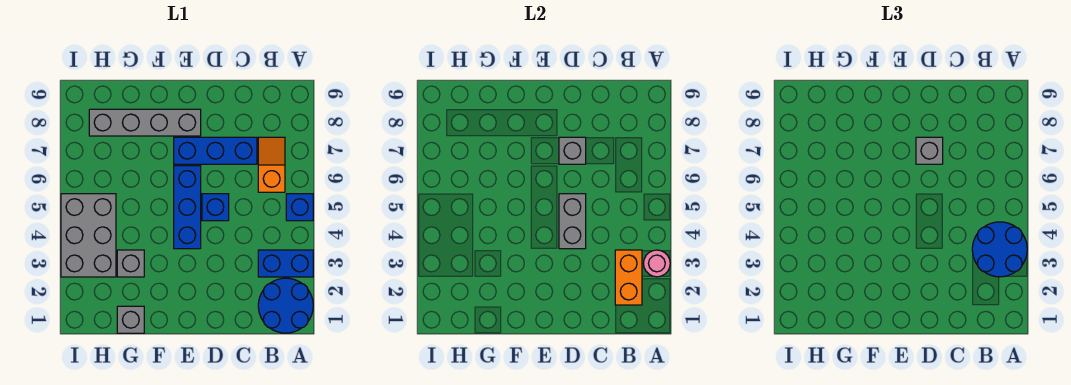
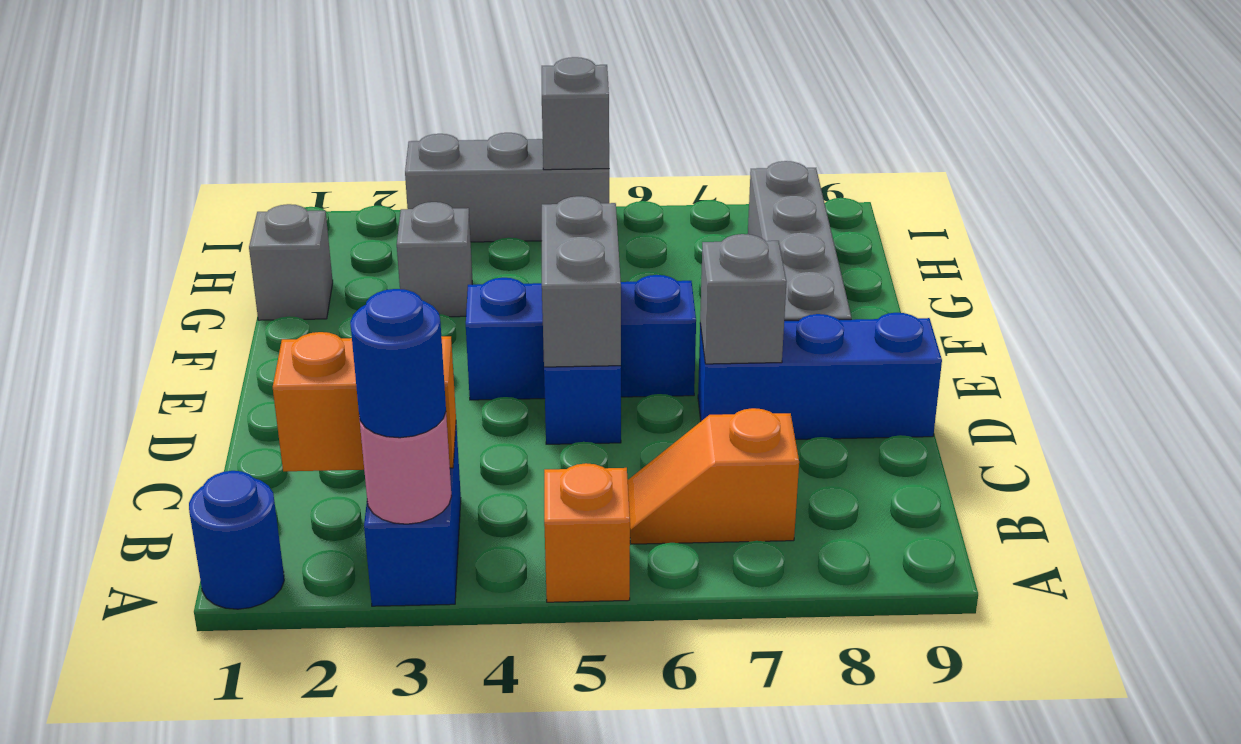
blue round brick A1:B2 level 1 -> blue round brick A1 level 1
blue round brick A3:B4 level 3 -> blue round brick A3 level 3
blue brick A5 level 1 -> orange brick A5 level 1
orange slope B6:B7 level 1 top 6 -> orange slope B6:B7 level 1 top 7
blue brick C7:E7 level 1 -> blue brick D7:D9 level 1
grey brick D4:D5 level 2 -> grey brick D5:E5 level 2
grey brick D7 level 3 -> grey brick I5 level 2
grey brick H3:I5 level 1 -> grey brick I3:I5 level 1

